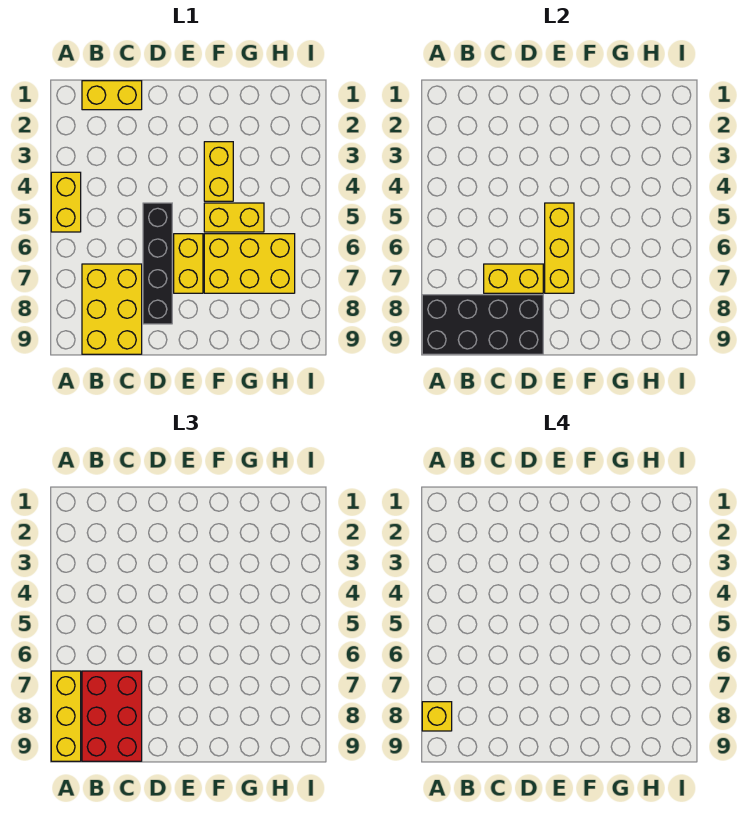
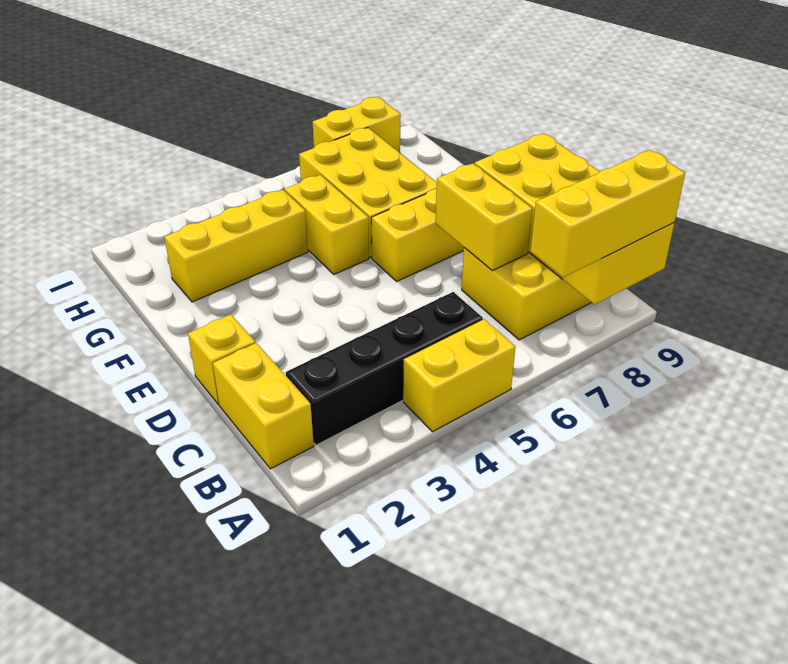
black brick A8:D9 level 2 -> yellow brick A8:D9 level 2
yellow brick A8 level 4 -> yellow brick D1 level 1
red brick B7:C9 level 3 -> none
black brick D5:D8 level 1 -> black brick B2:B5 level 1
yellow brick E5:E7 level 2 -> yellow brick G2:G4 level 1
yellow brick F3:F4 level 1 -> yellow brick I7:I8 level 1

